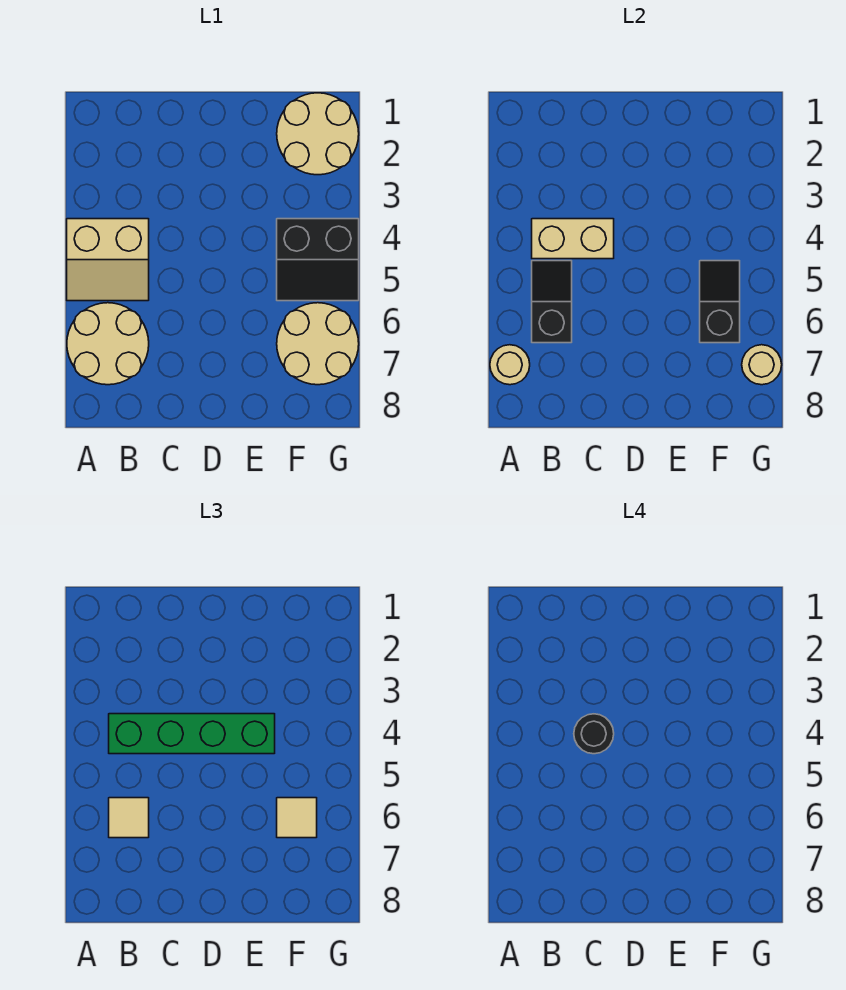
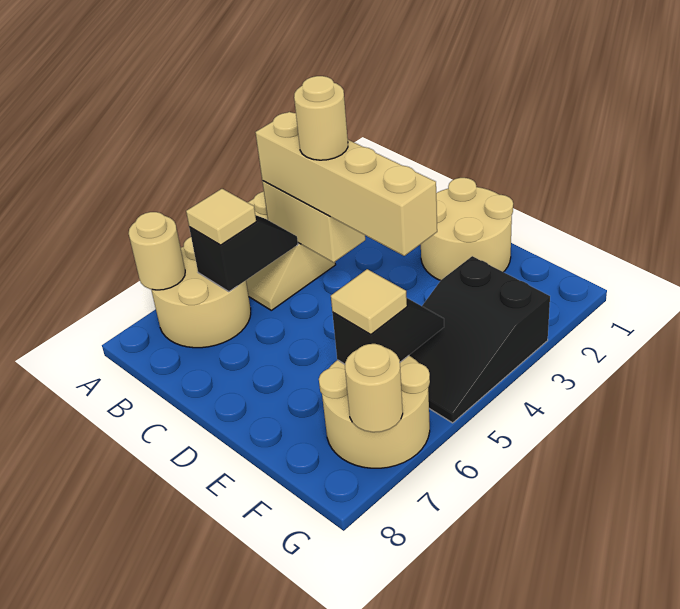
green brick B4:E4 level 3 -> tan brick B4:E4 level 3
black round brick C4 level 4 -> tan round brick C4 level 4
tan round brick F1:G2 level 1 -> tan round brick D1:E2 level 1
black slope F4:G5 level 1 top 4 -> black slope F3:G5 level 1 top 3

